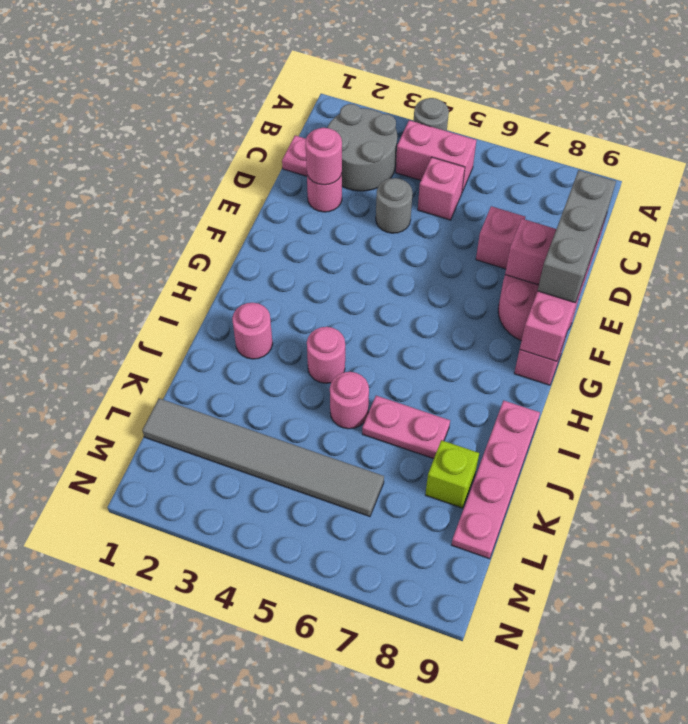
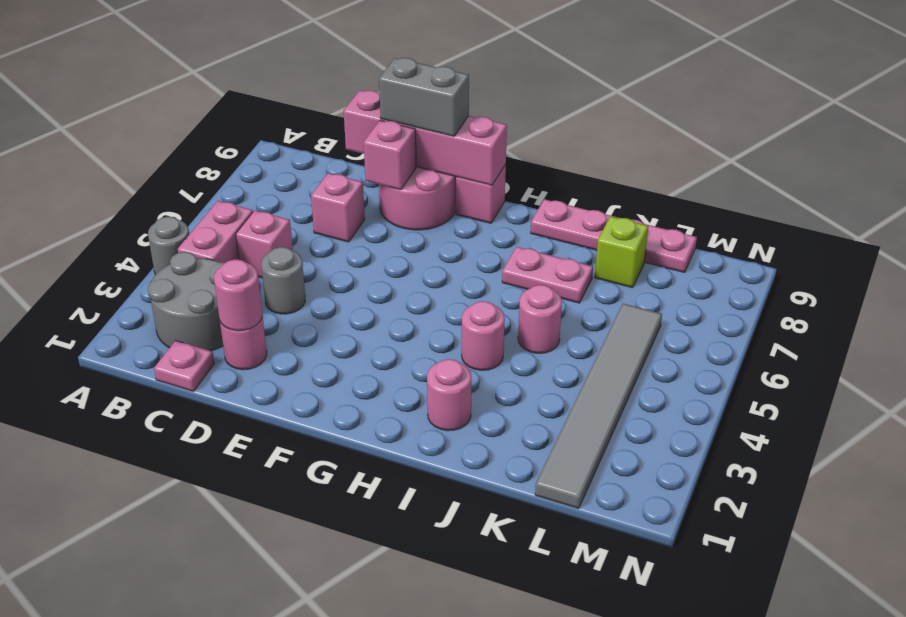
grey brick D9:F9 level 3 -> grey brick E9:F9 level 3
pink plate J6:J7 level 1 -> pink plate I7:J7 level 1

